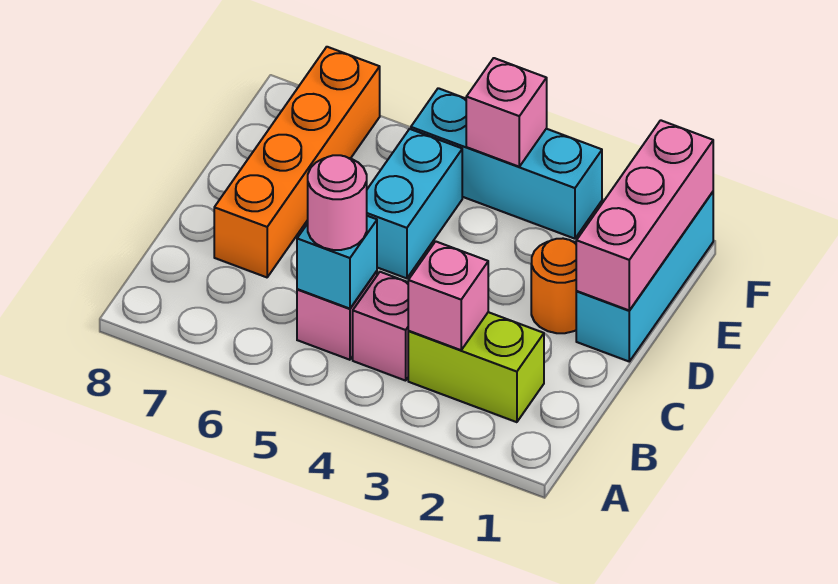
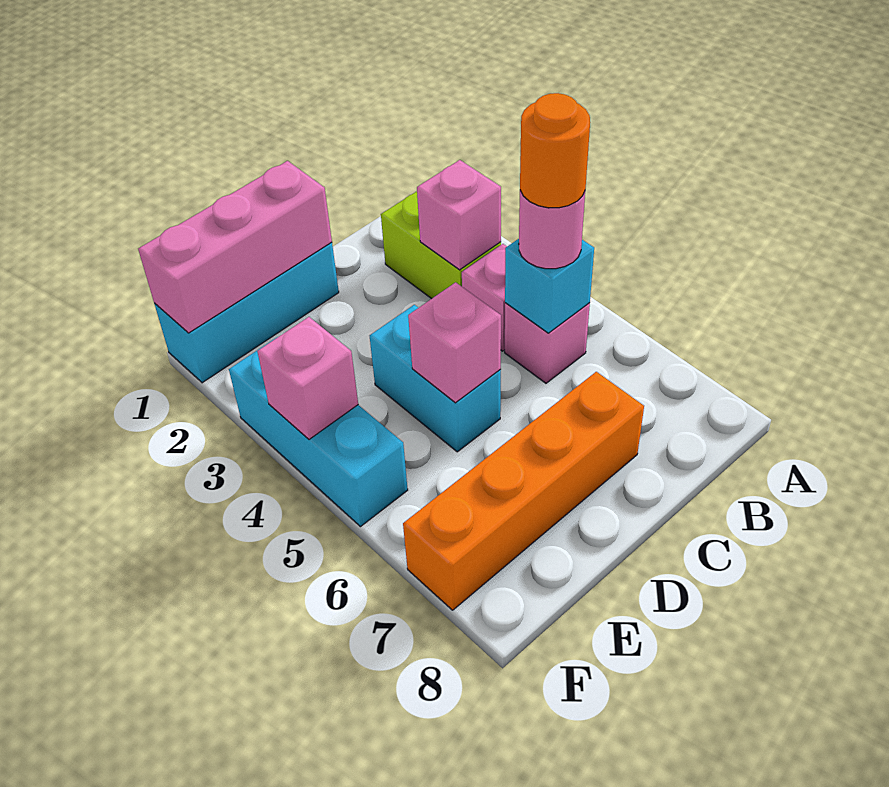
orange round brick D2 level 1 -> orange round brick B5 level 4
cyan brick D5:E5 level 1 -> cyan brick D4:D5 level 1
none -> pink brick D5 level 2

